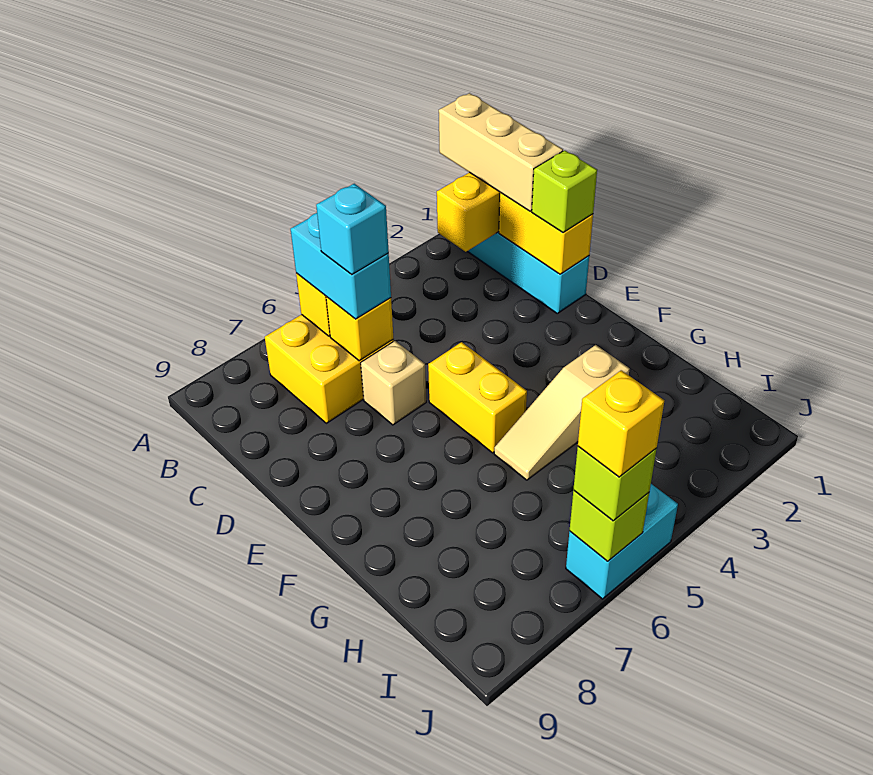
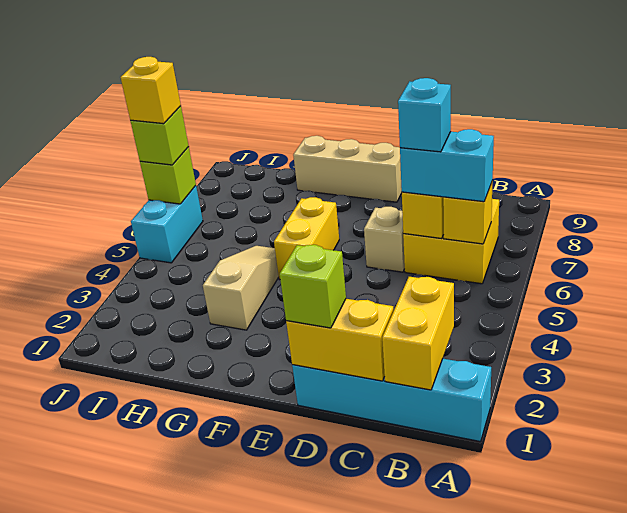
tan brick A1:C1 level 3 -> tan brick E9:G9 level 1
yellow brick E5:F5 level 1 -> yellow brick F5:F6 level 1

